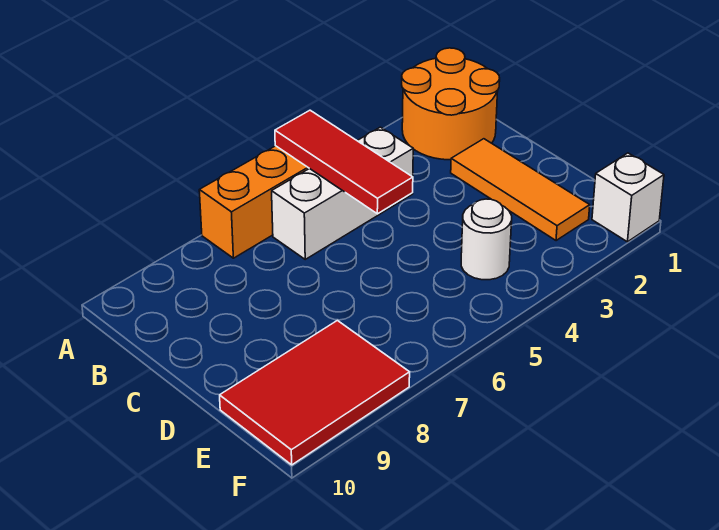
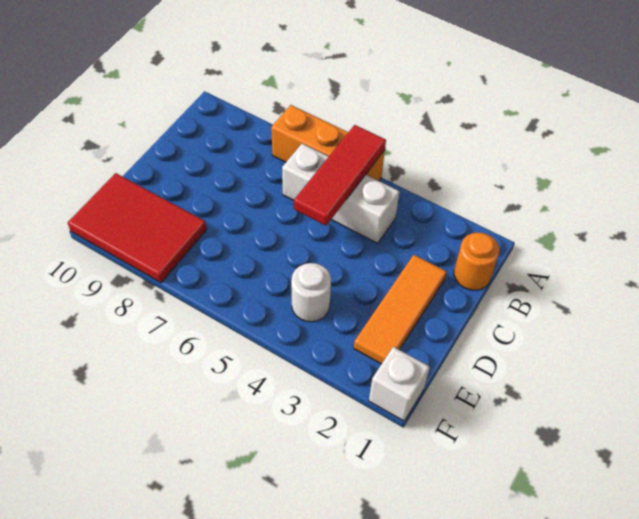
orange round brick A1:B2 level 1 -> orange round brick B1 level 1

